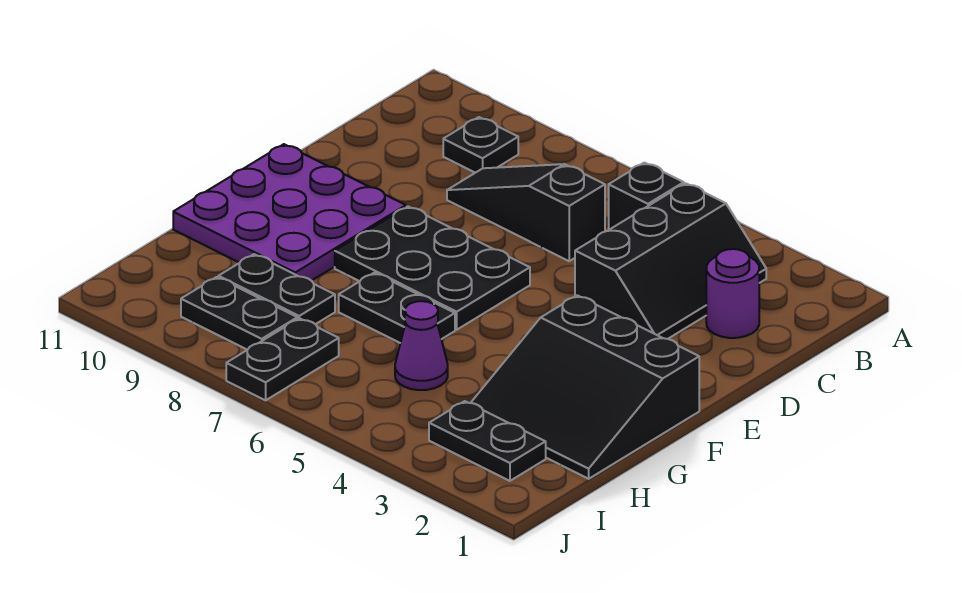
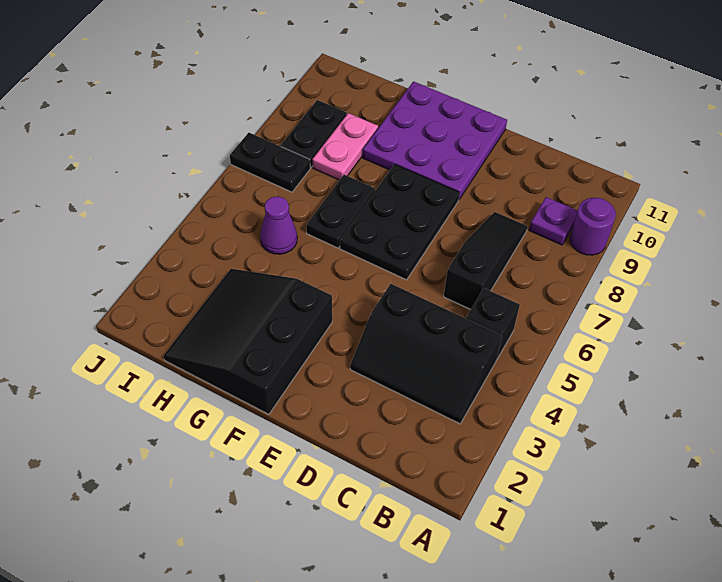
black plate B9 level 1 -> purple plate B9 level 1
purple round brick C2 level 1 -> purple round brick A9 level 1
black plate H8:H9 level 1 -> pink plate H8:H9 level 1
black plate I2:I3 level 1 -> none

